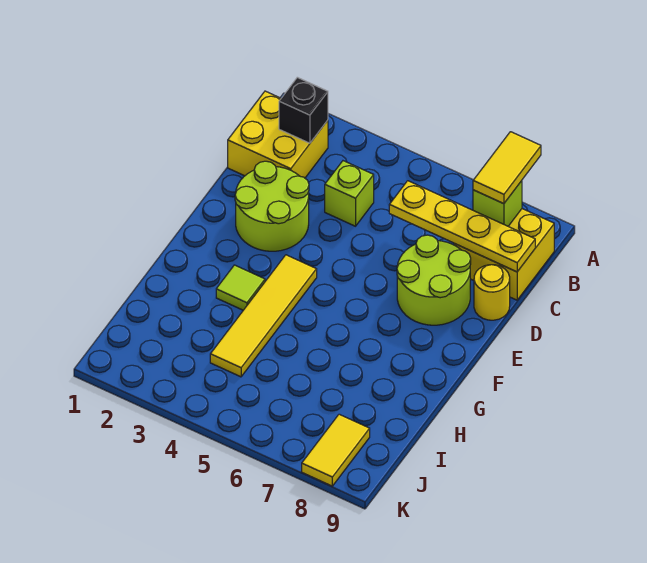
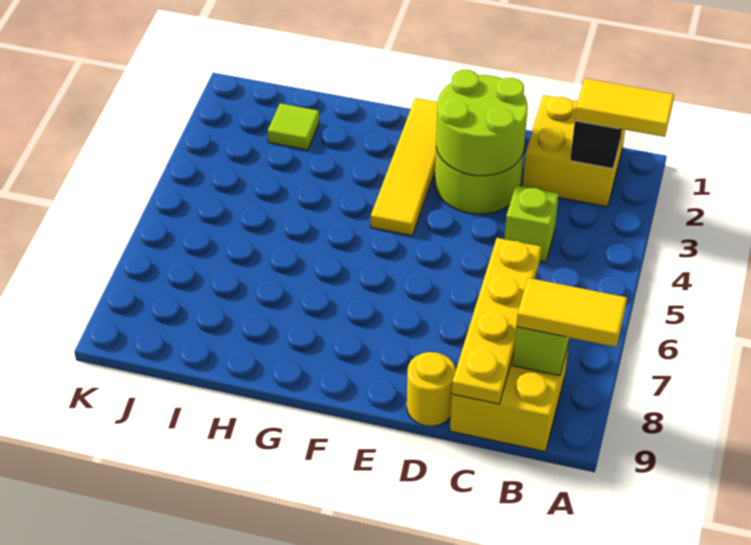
lime round brick D7:E8 level 1 -> lime round brick D2:E3 level 2
yellow tile F4:I4 level 1 -> yellow tile F1:F4 level 1
lime tile G3 level 1 -> lime tile I2 level 1
yellow tile J8:K8 level 1 -> yellow tile A2:B2 level 3

